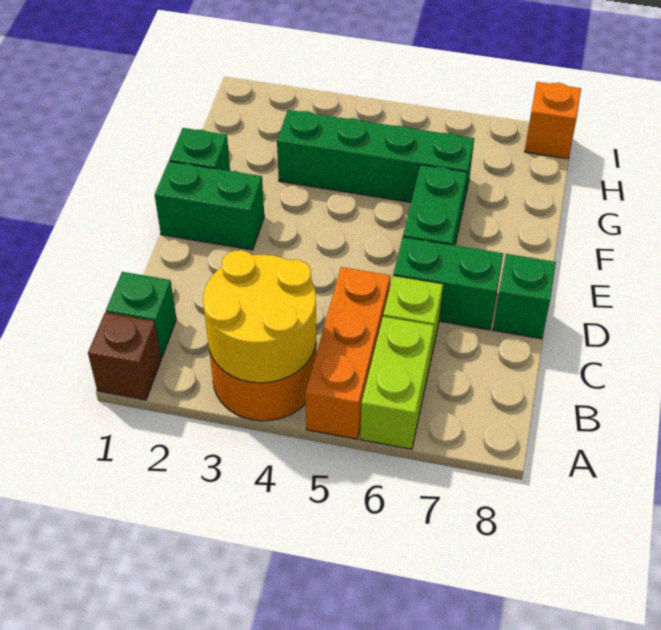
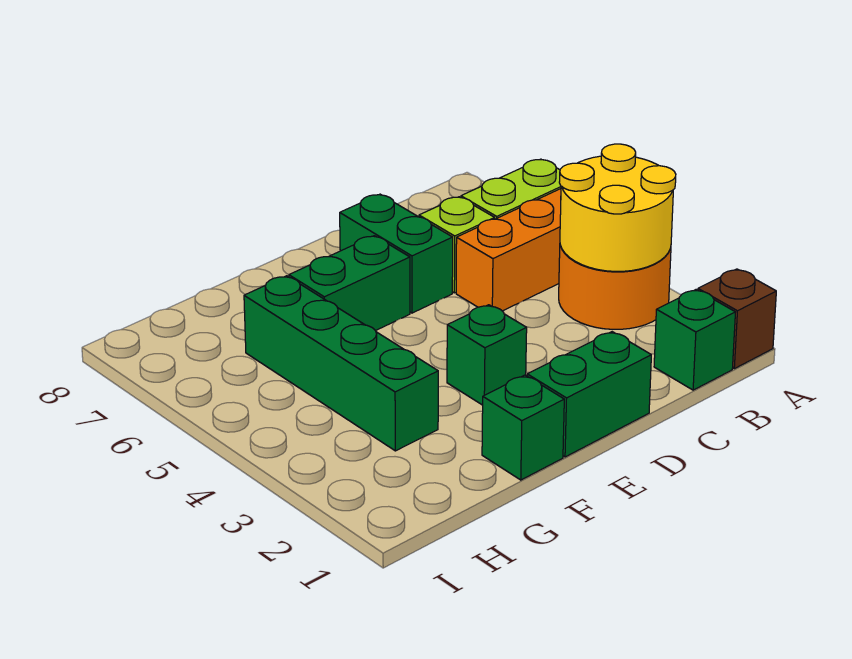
green brick D8 level 1 -> green brick E3 level 1
green brick E1:E2 level 1 -> green brick D1:E1 level 1
orange brick I8 level 1 -> none

